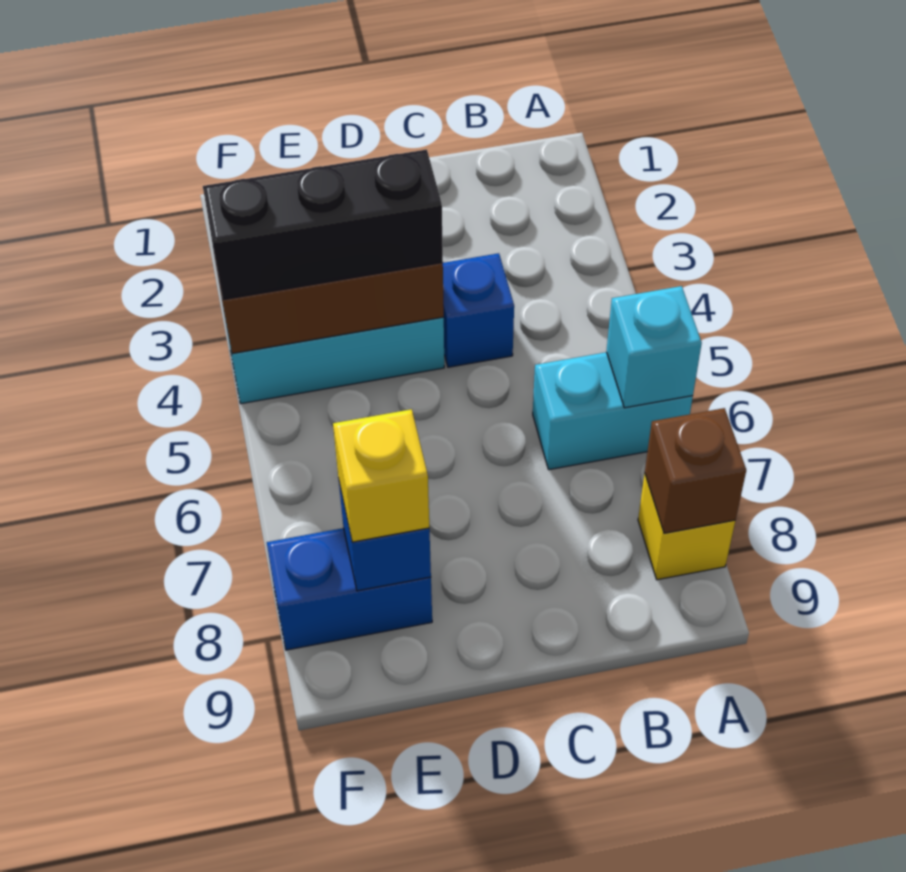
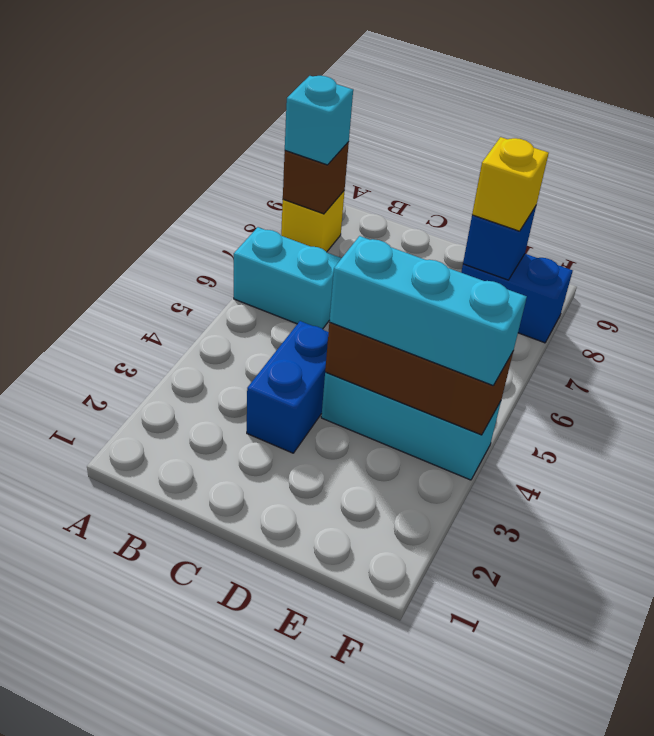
cyan brick A6 level 2 -> cyan brick A8 level 3
blue brick C4 level 1 -> blue brick C3:C4 level 1
black brick D4:F4 level 3 -> cyan brick D4:F4 level 3

